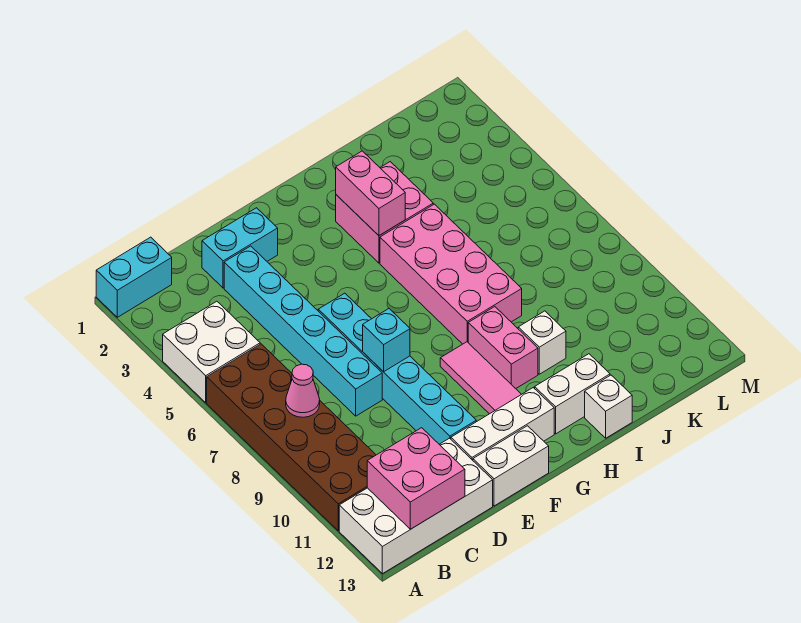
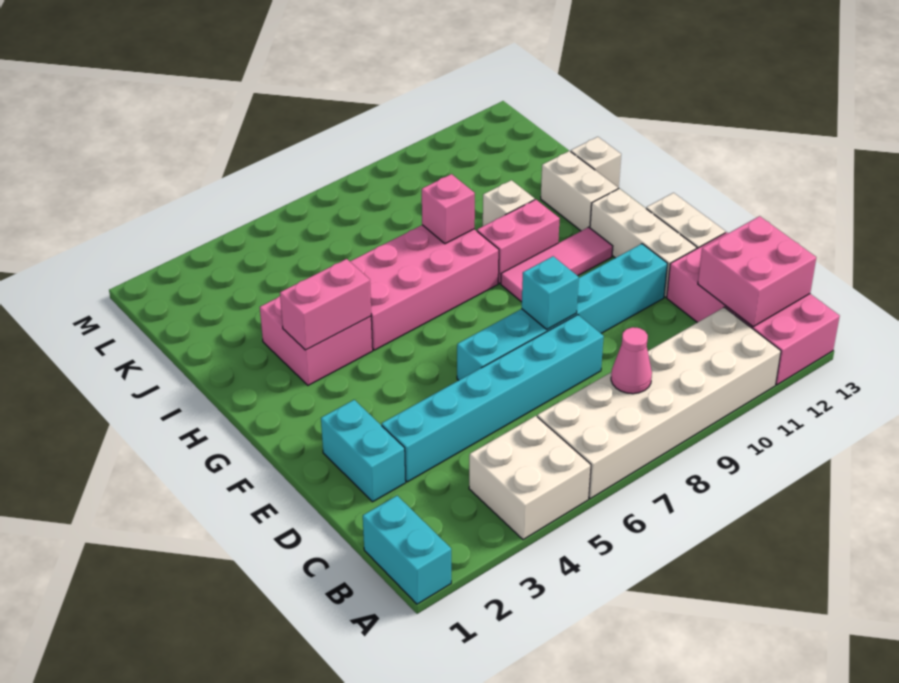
brown brick A6:B11 level 1 -> white brick A6:B11 level 1
white brick A12:D13 level 1 -> pink brick A12:D13 level 1
none -> pink brick I8 level 2

